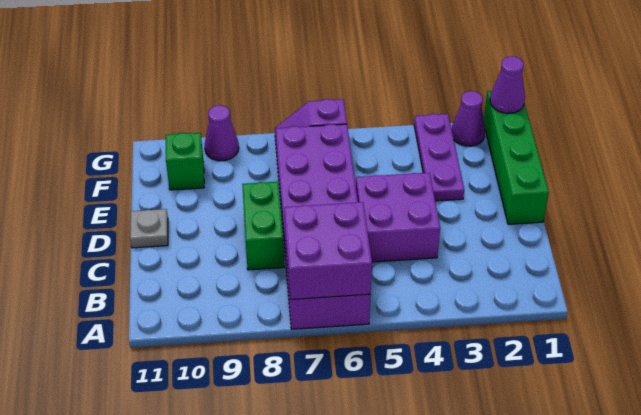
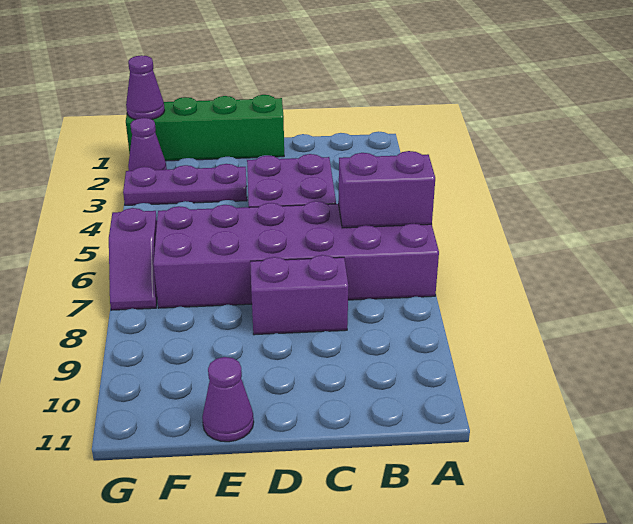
purple brick A6:B7 level 2 -> purple brick A6:B6 level 2
green brick C8:D8 level 1 -> purple brick C8:D8 level 1
grey plate D11 level 1 -> none
green brick F10 level 1 -> none
purple cone G9 level 1 -> purple cone E11 level 1

